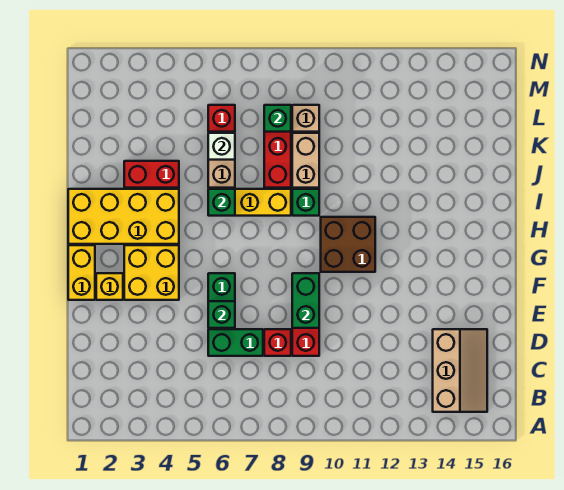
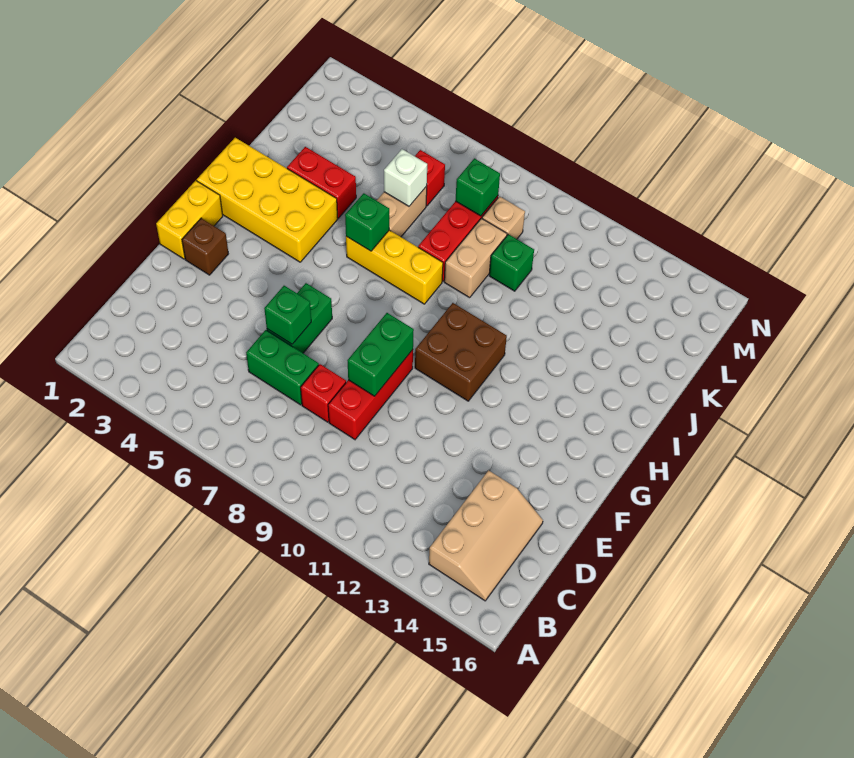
yellow brick F2 level 1 -> brown brick F2 level 1
yellow brick F3:G4 level 1 -> none
green brick I9 level 1 -> green brick K10 level 1

